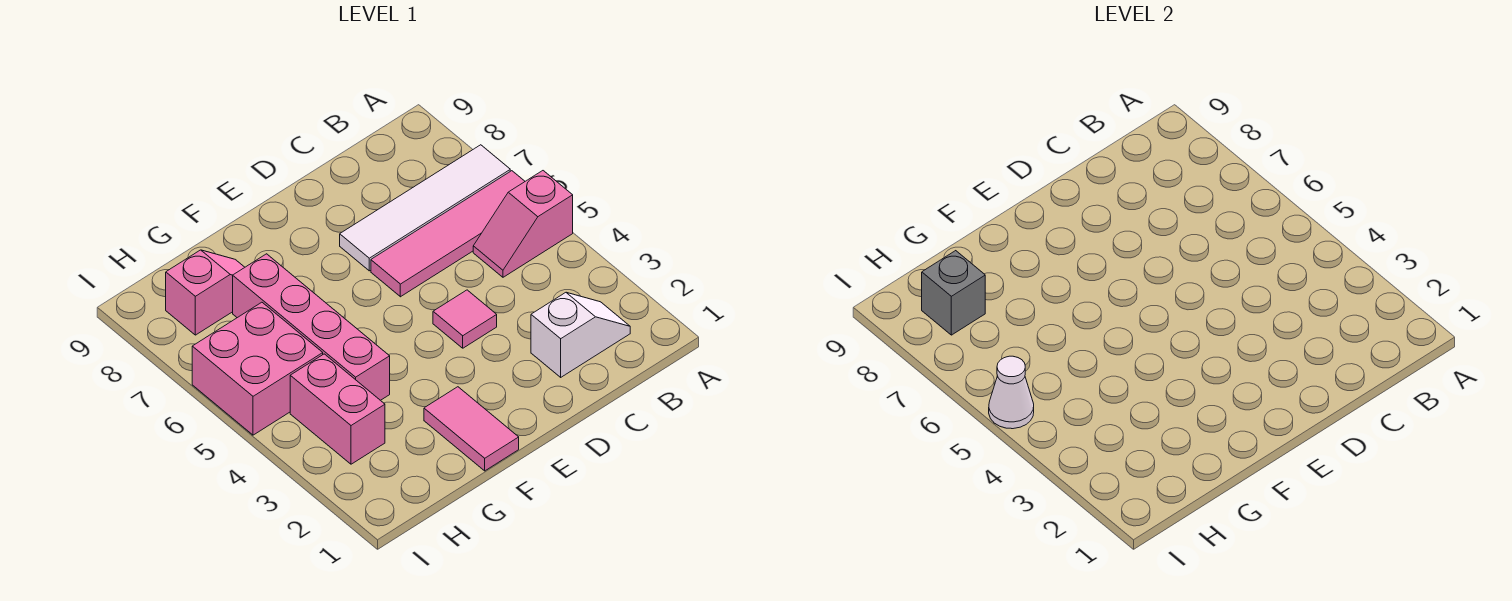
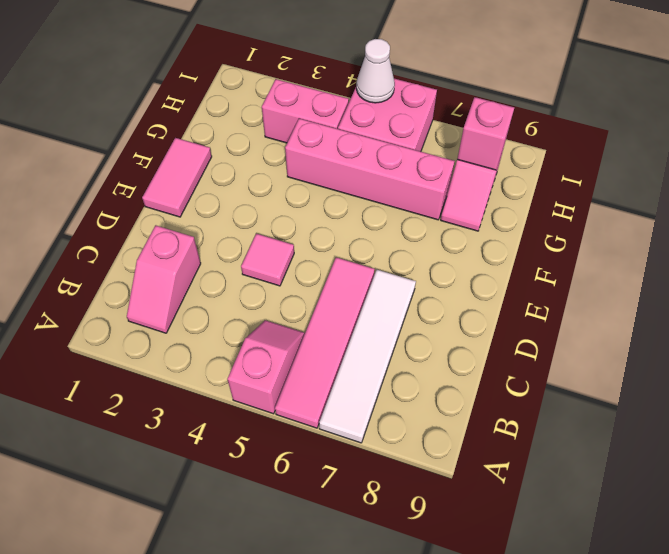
white slope B2:C2 level 1 top C -> pink slope B2:C2 level 1 top C
pink tile F1:F2 level 1 -> pink tile E1:F1 level 1
grey brick H8 level 2 -> pink brick H8 level 2

